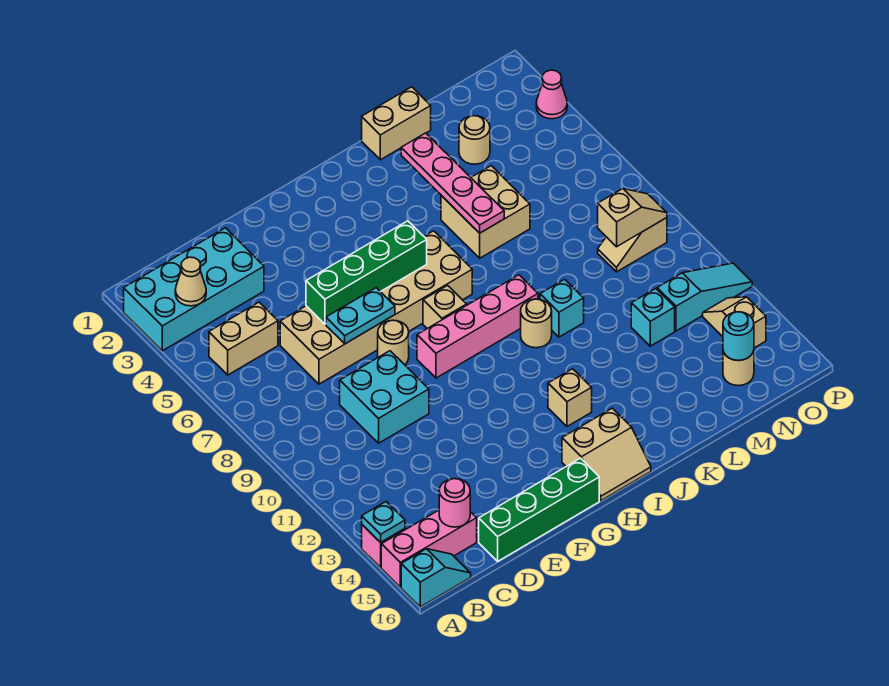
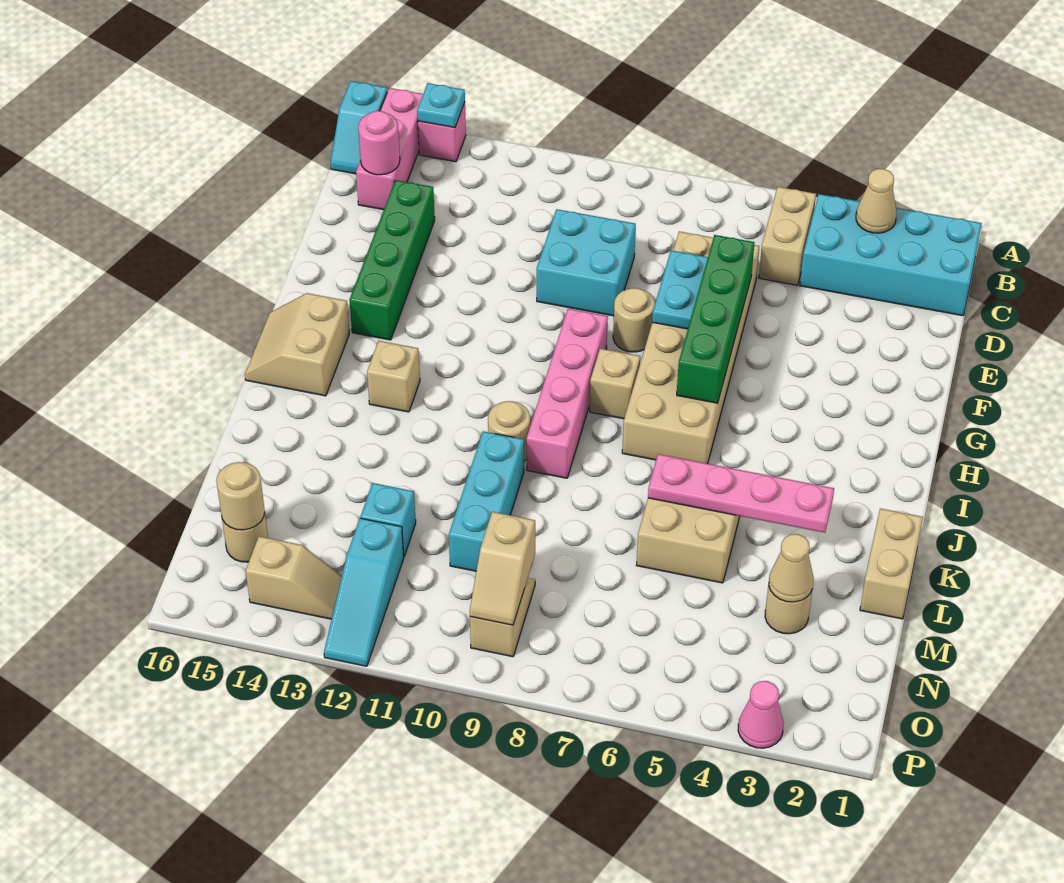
cyan brick A2:D3 level 1 -> cyan brick B1:C4 level 1
green brick D16:G16 level 1 -> green brick D14:G14 level 1
cyan brick K10 level 1 -> cyan brick K10:M10 level 1
none -> tan cone M3 level 2
cyan round brick N15 level 2 -> tan round brick N15 level 2

